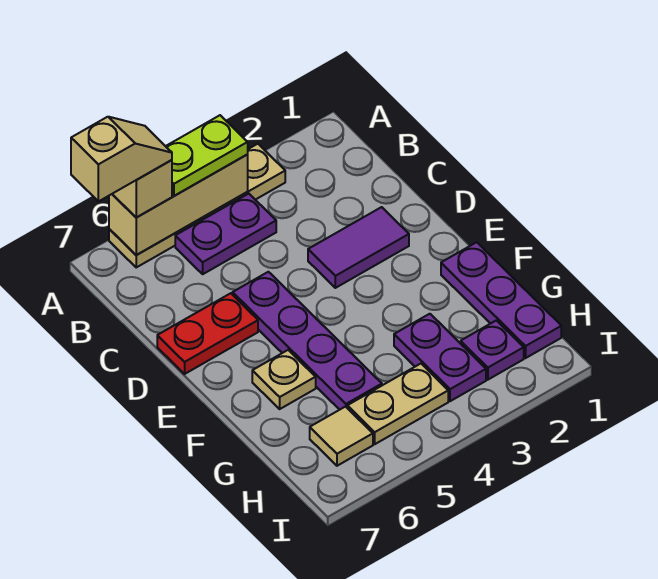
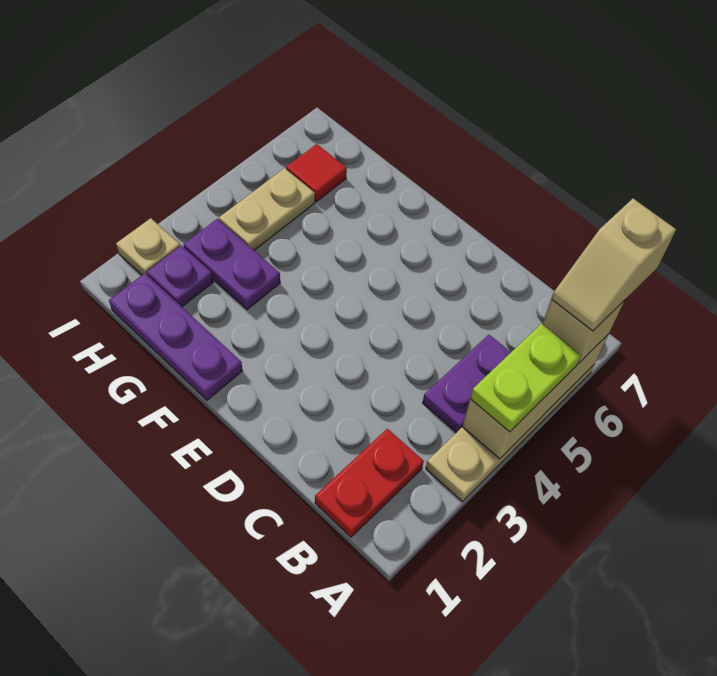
purple tile D2:D3 level 1 -> none
purple plate D5:G5 level 1 -> none
red plate D6:D7 level 1 -> red plate B1:B2 level 1
tan plate F6 level 1 -> tan plate I2 level 1
tan tile H6 level 1 -> red tile H6 level 1

